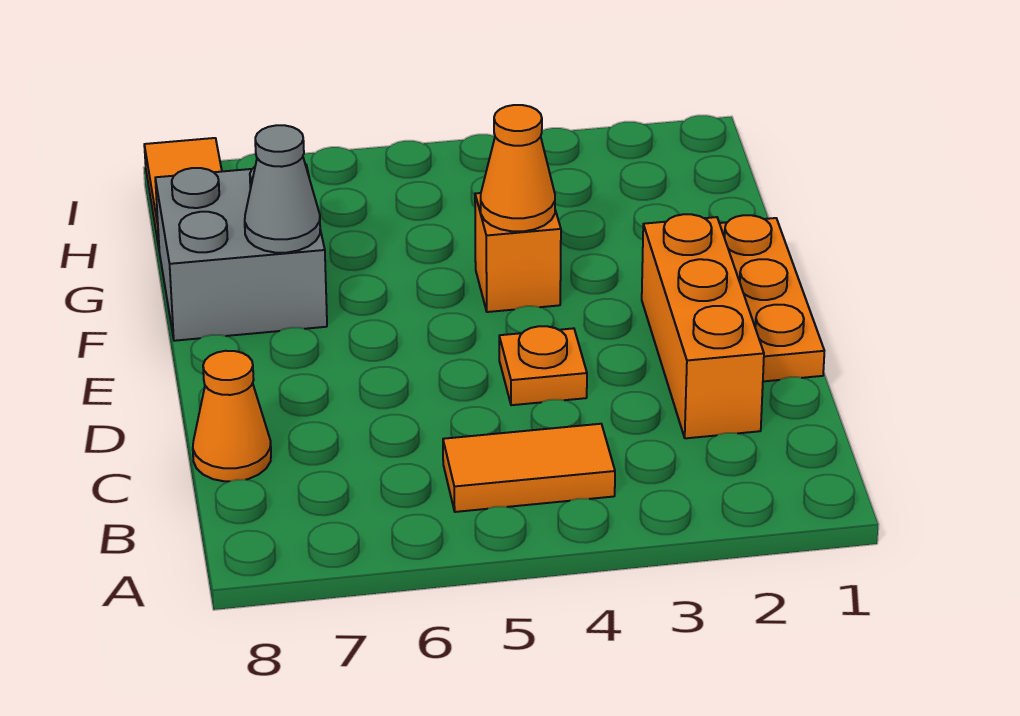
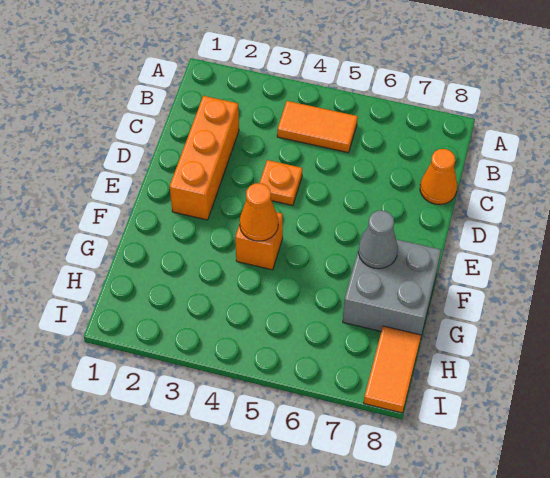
orange plate D1:F1 level 1 -> none

